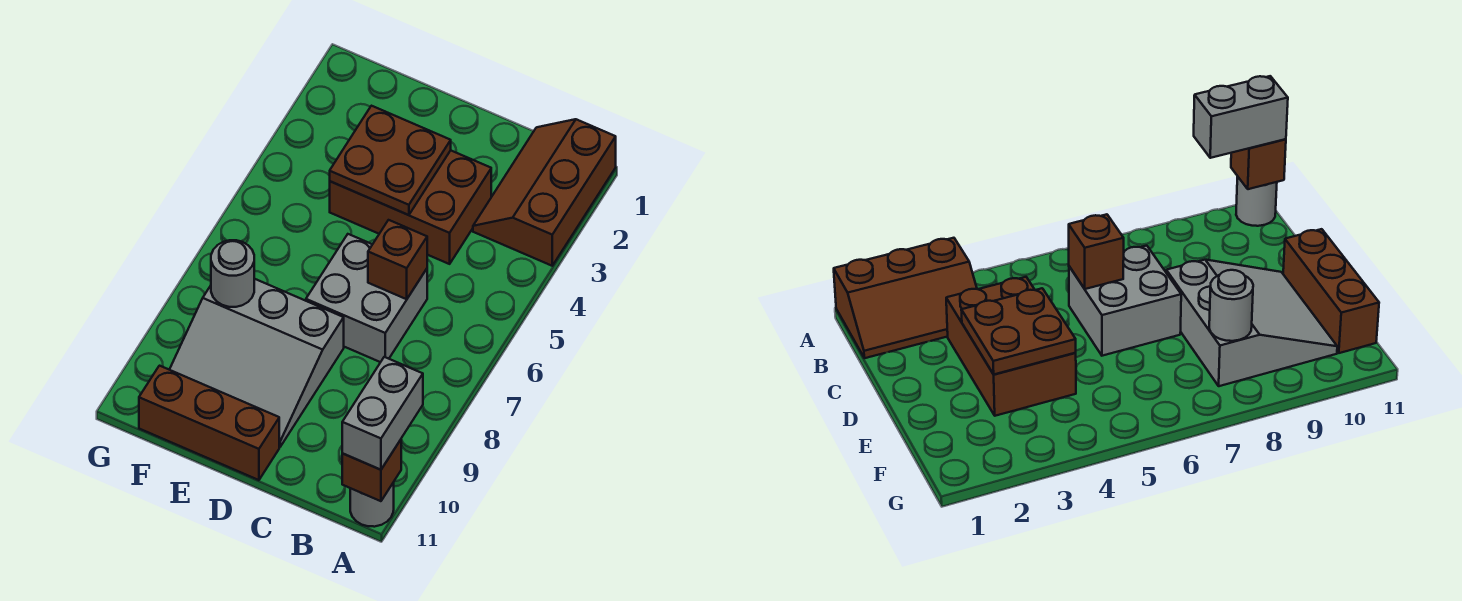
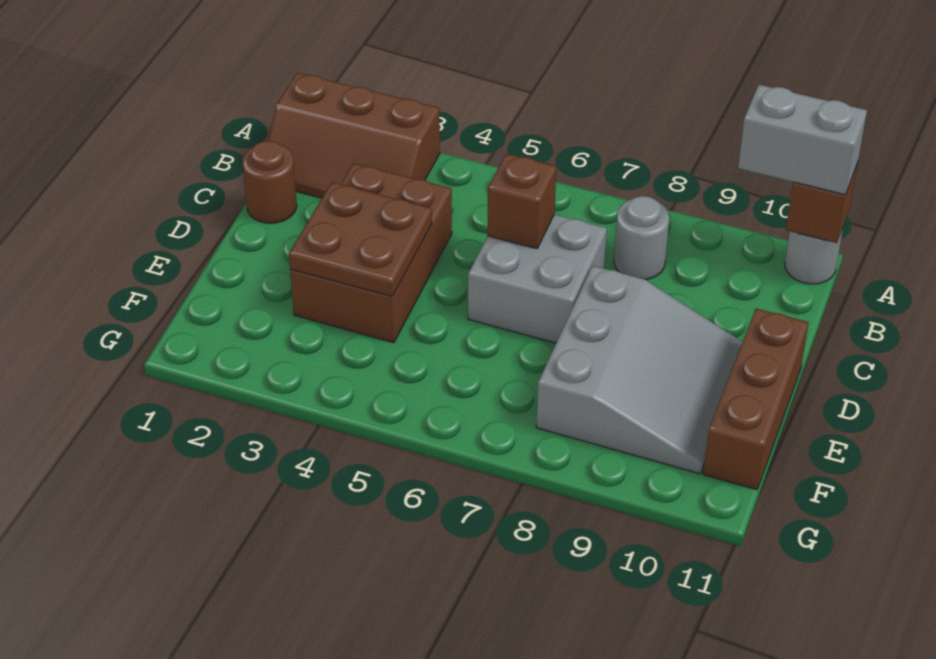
none -> brown round brick C1 level 1
grey round brick F8 level 2 -> grey round brick B8 level 1

